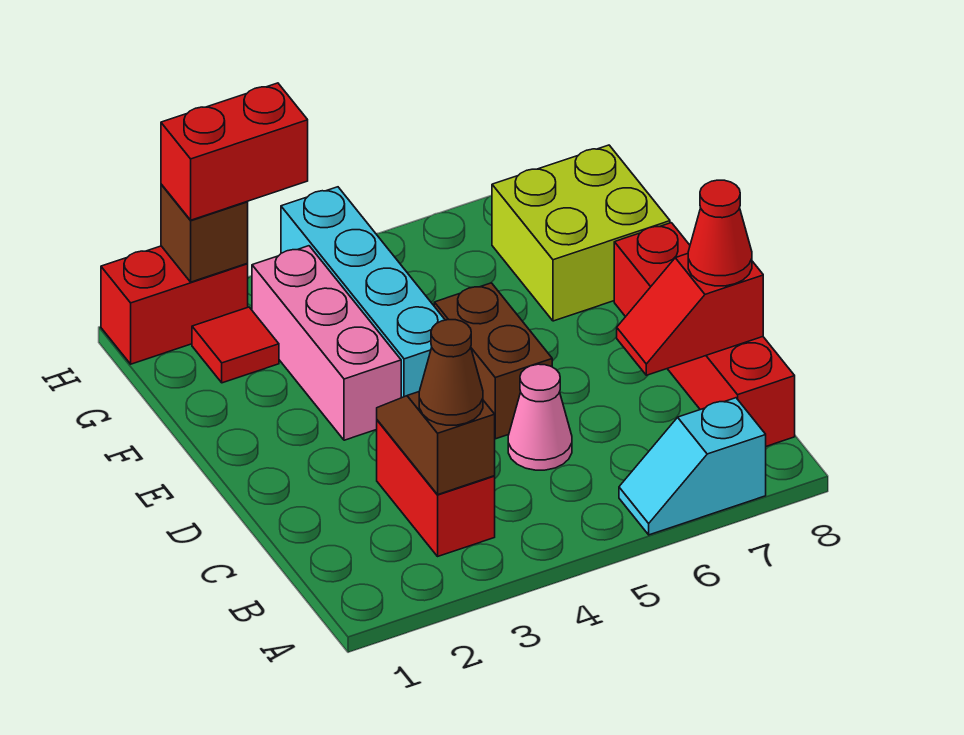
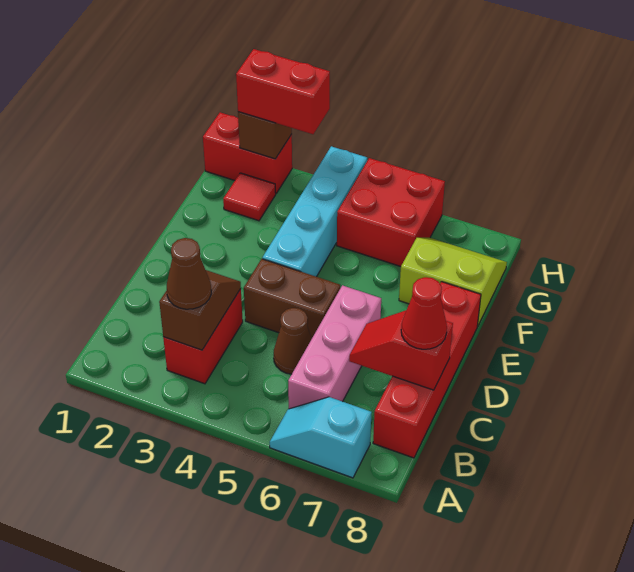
pink cone C5 level 1 -> brown cone C5 level 1
brown brick D5:E5 level 1 -> brown brick D4:D5 level 1
pink brick E3:G3 level 1 -> pink brick B6:D6 level 1
lime brick F7:G8 level 1 -> lime slope F7:G8 level 1 top F
none -> red brick G5:H6 level 1

